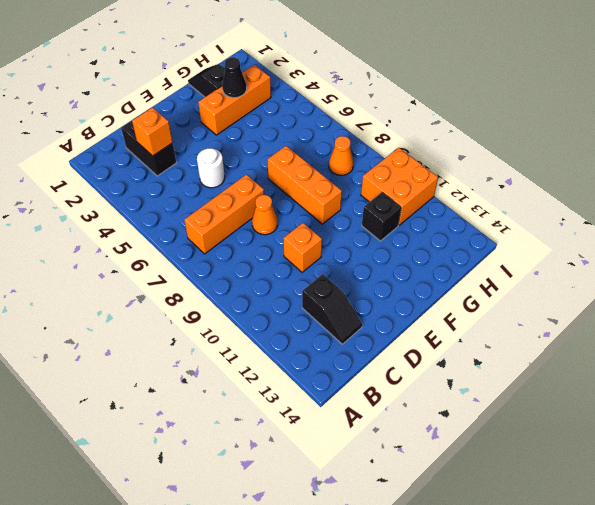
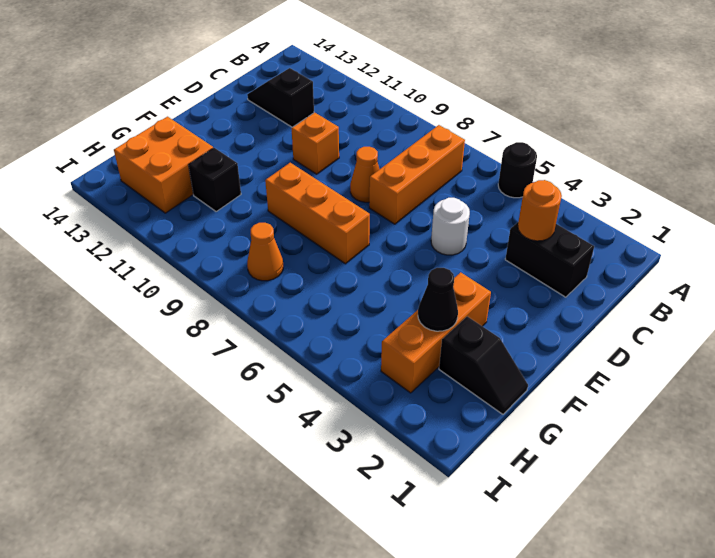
none -> black round brick A5 level 1
orange brick C3 level 2 -> orange round brick C3 level 2
orange brick H10:I11 level 1 -> orange brick G12:H13 level 1

